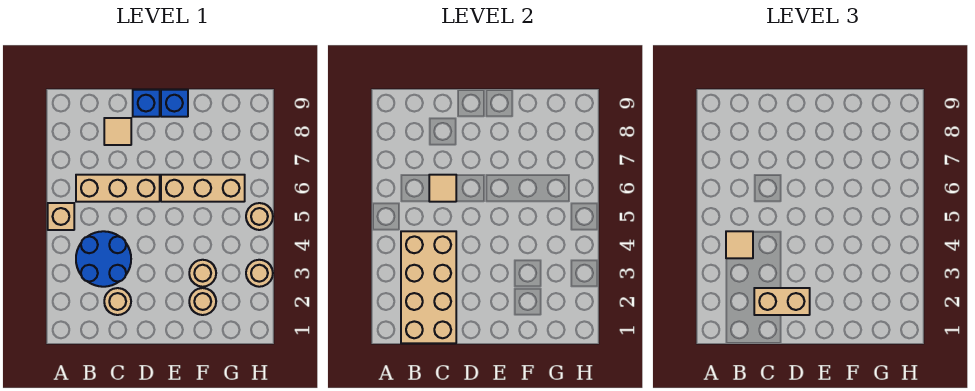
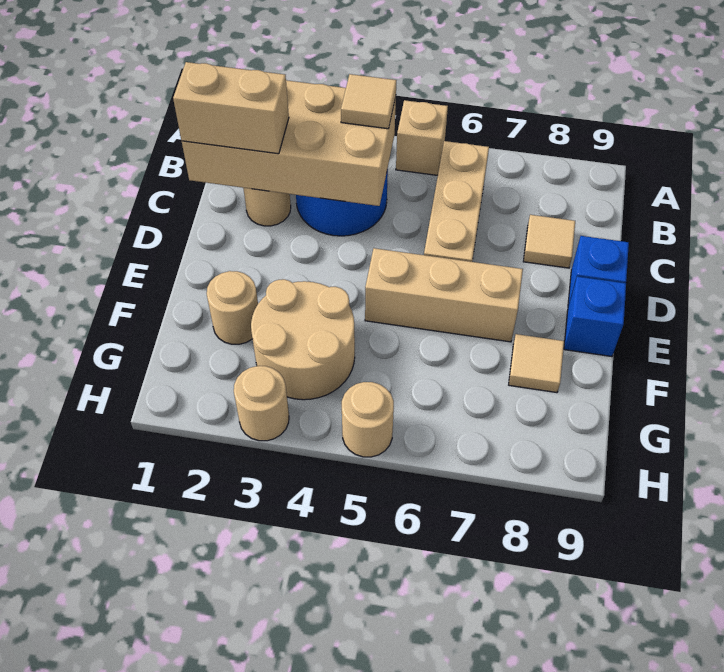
tan brick C2:D2 level 3 -> tan brick C1:C2 level 3
tan tile C6 level 2 -> tan tile F8 level 1
tan brick E6:G6 level 1 -> tan brick E5:E7 level 1
tan round brick F3 level 1 -> tan round brick F3:G4 level 1

